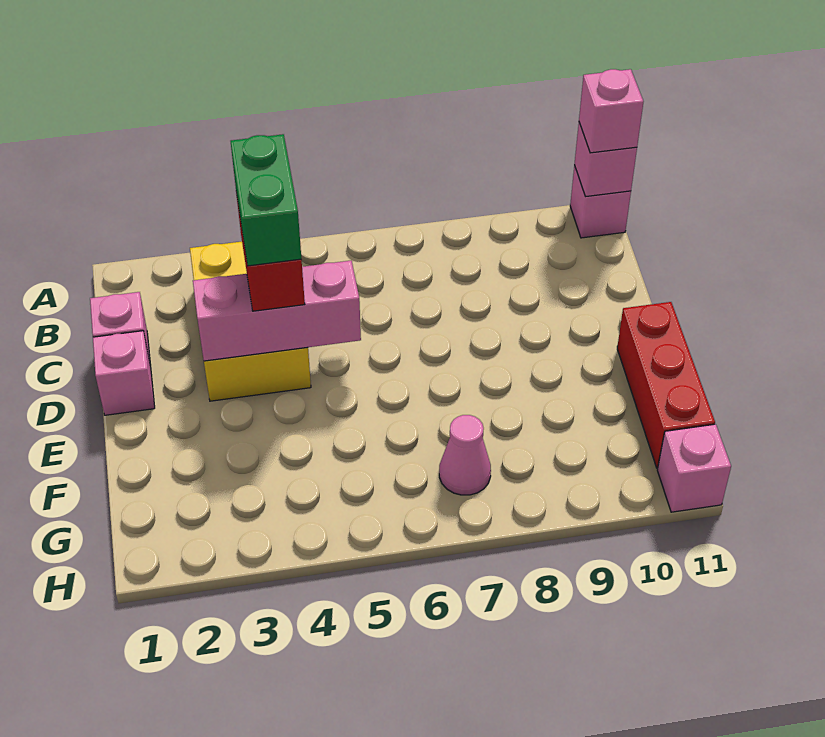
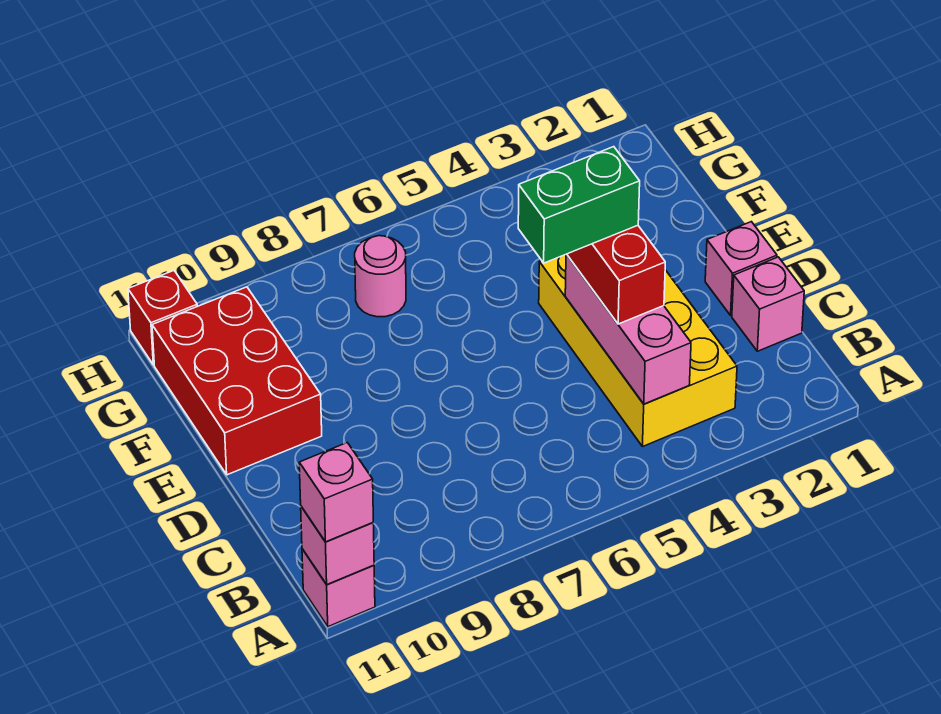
yellow brick B3:D4 level 1 -> yellow brick B3:E4 level 1
green brick C4:D4 level 4 -> green brick D4:D5 level 4
pink brick D3:D5 level 2 -> pink brick B4:D4 level 2
red brick E11:G11 level 1 -> red brick E10:G11 level 1
pink cone G7 level 1 -> pink round brick G7 level 1
pink brick H11 level 1 -> red brick H11 level 1

